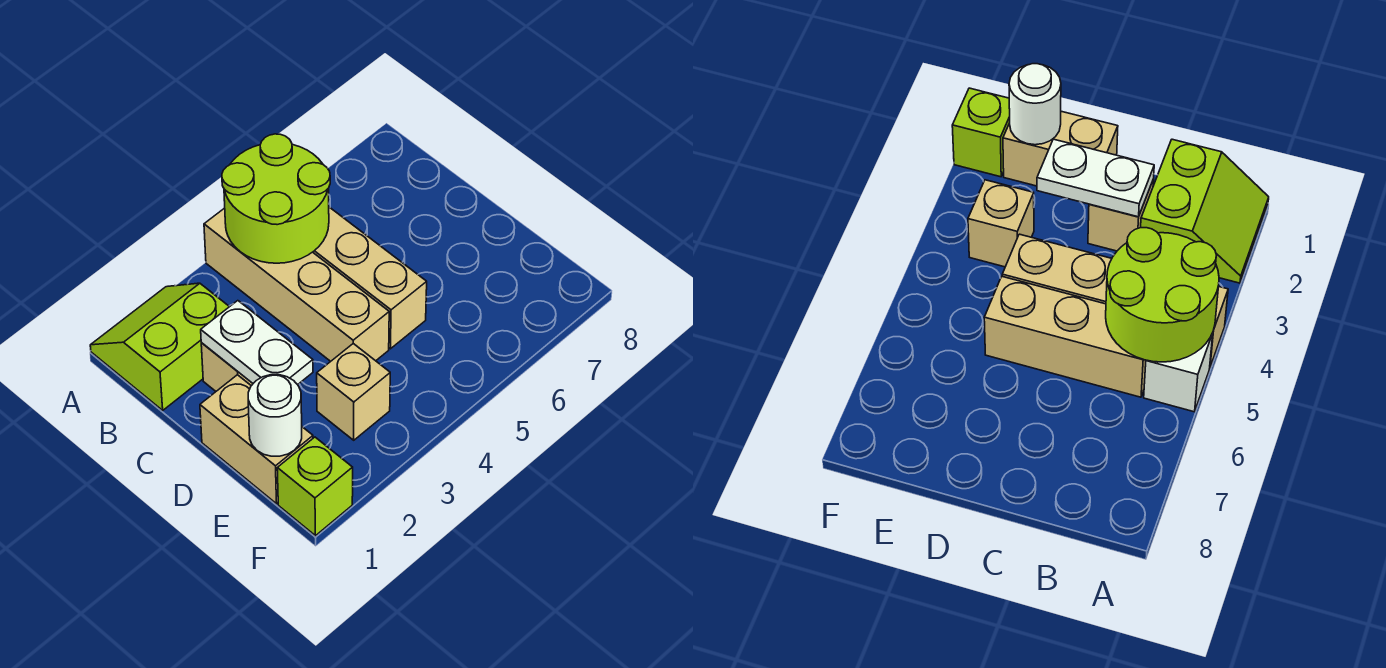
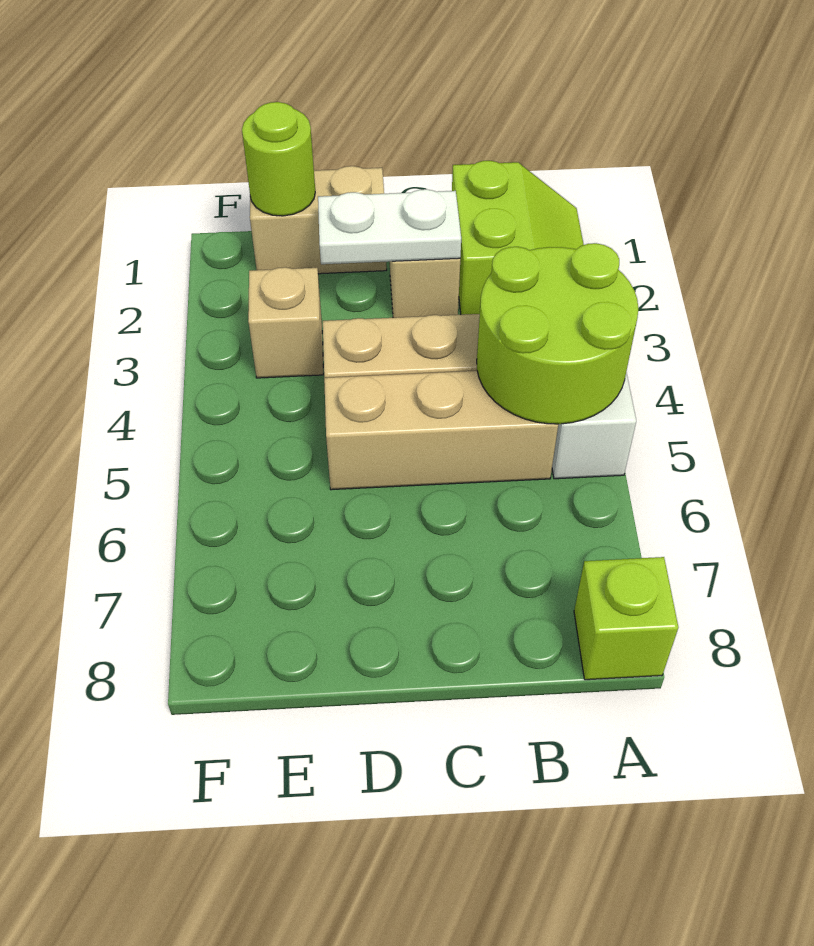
white round brick E1 level 2 -> lime round brick E1 level 2
lime brick F1 level 1 -> lime brick A8 level 1

